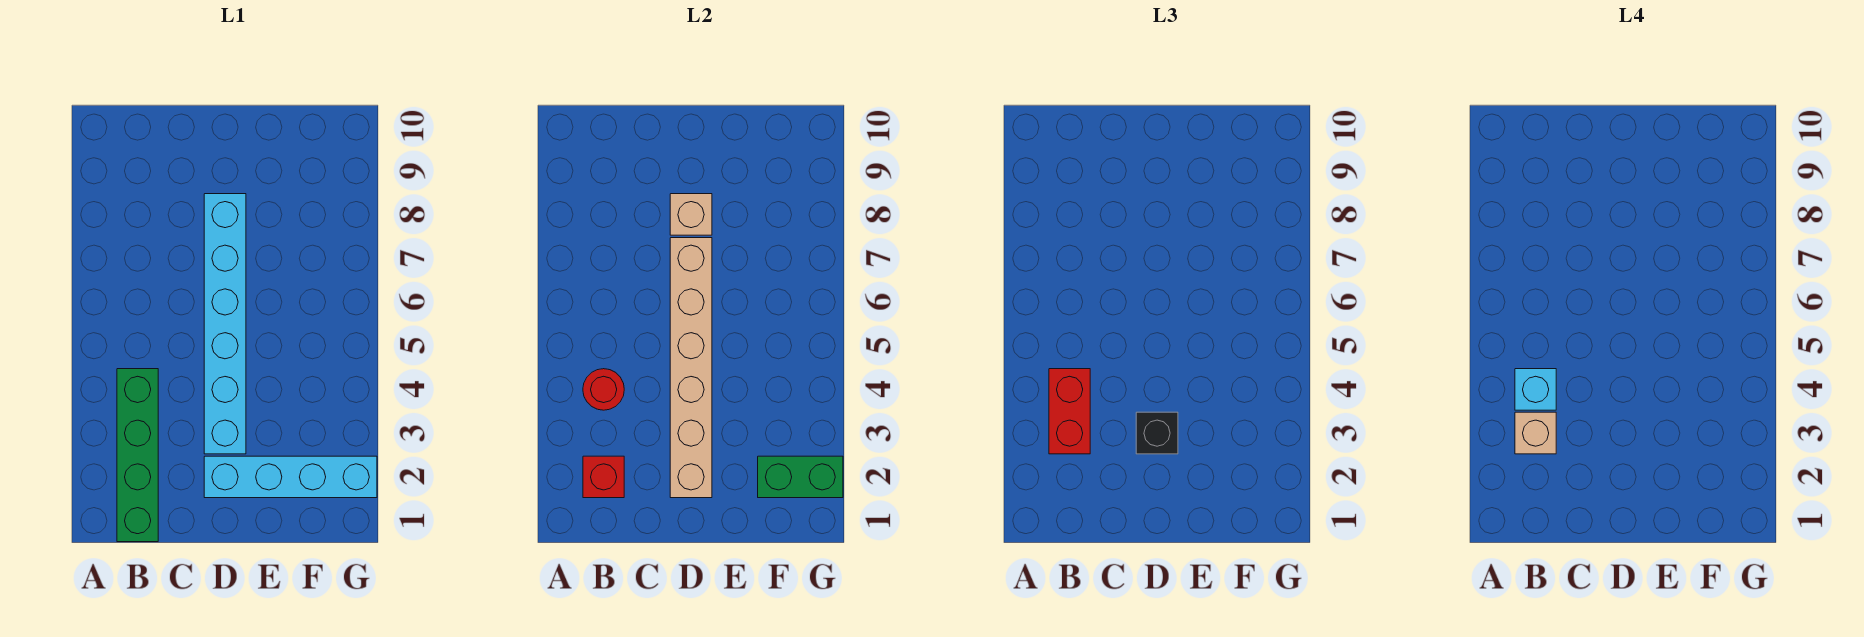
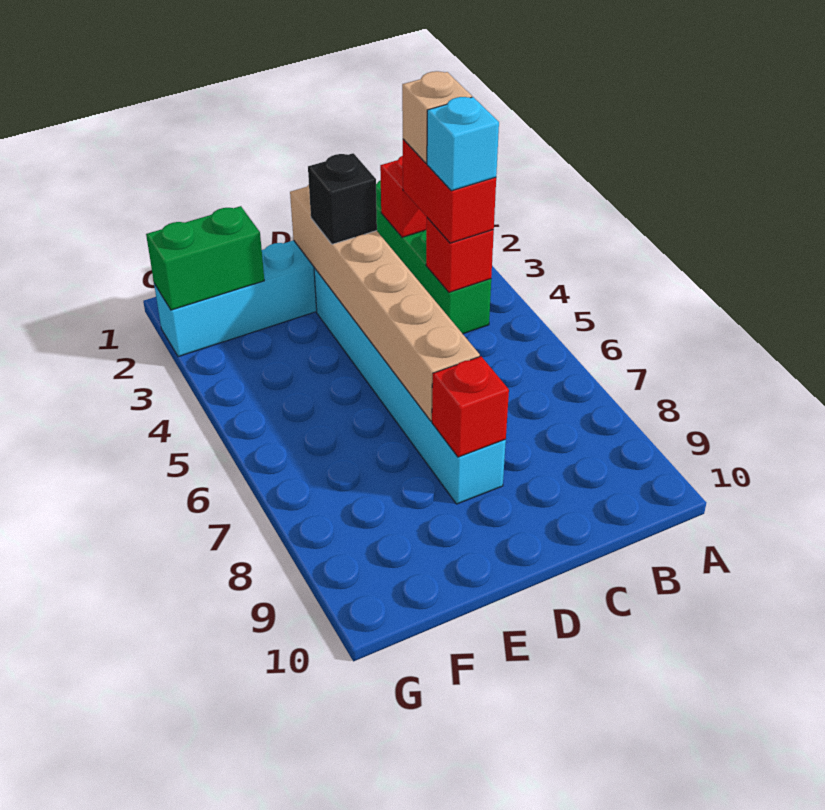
red round brick B4 level 2 -> red brick B4 level 2
tan brick D8 level 2 -> red brick D8 level 2

